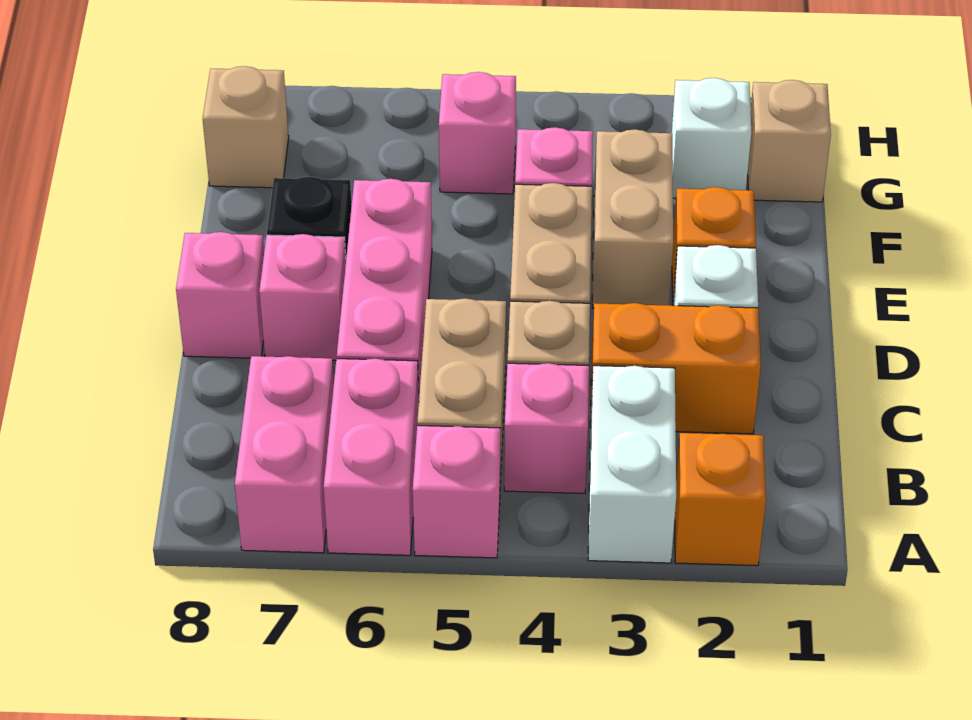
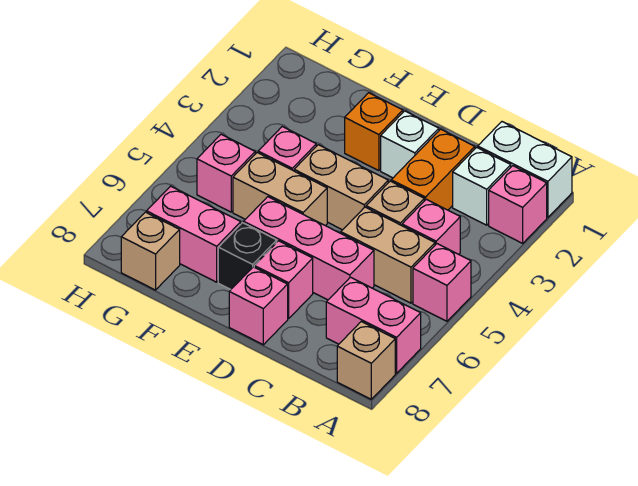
orange brick A2 level 1 -> pink brick A2 level 1
white brick A3:B3 level 1 -> white brick A1:B1 level 1
pink brick A6:B6 level 1 -> pink brick F7:G7 level 1
tan brick E3:F3 level 1 -> tan brick E5:F5 level 1
tan brick G1 level 1 -> tan brick A8 level 1
white brick G2 level 1 -> white brick B2 level 1

